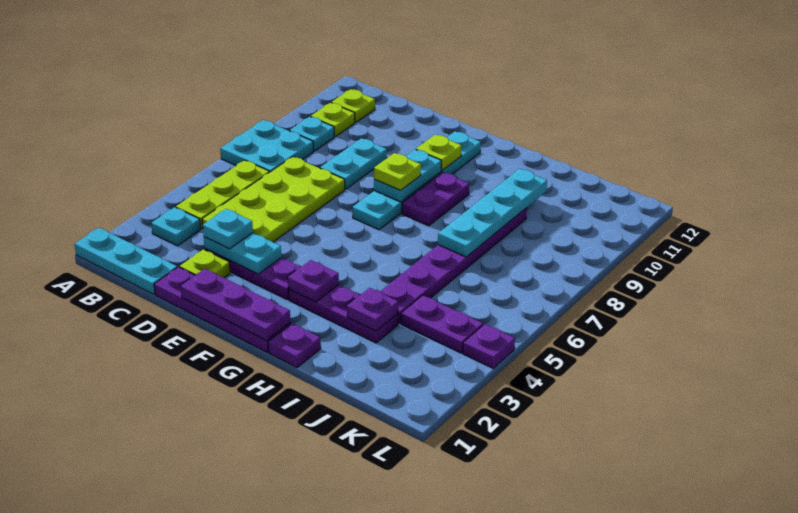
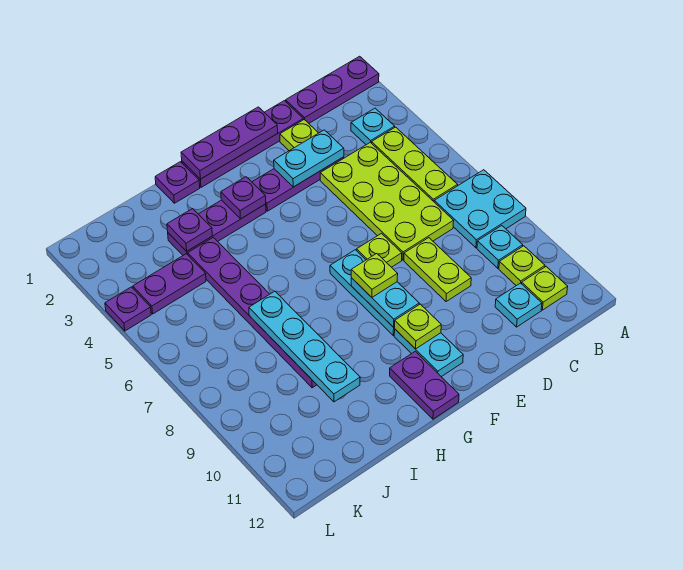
cyan plate A1:C1 level 1 -> purple plate A1:C1 level 1
cyan plate D3 level 3 -> cyan plate C11 level 1
cyan plate D8:D9 level 1 -> lime plate D8:D9 level 1
none -> lime plate E7 level 1
purple plate G8:G9 level 1 -> purple plate G11:G12 level 1

